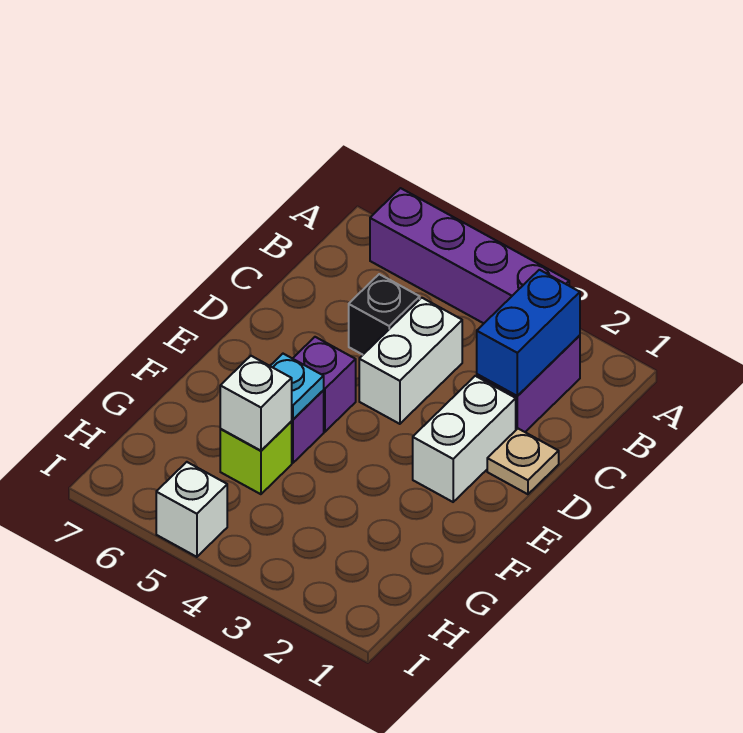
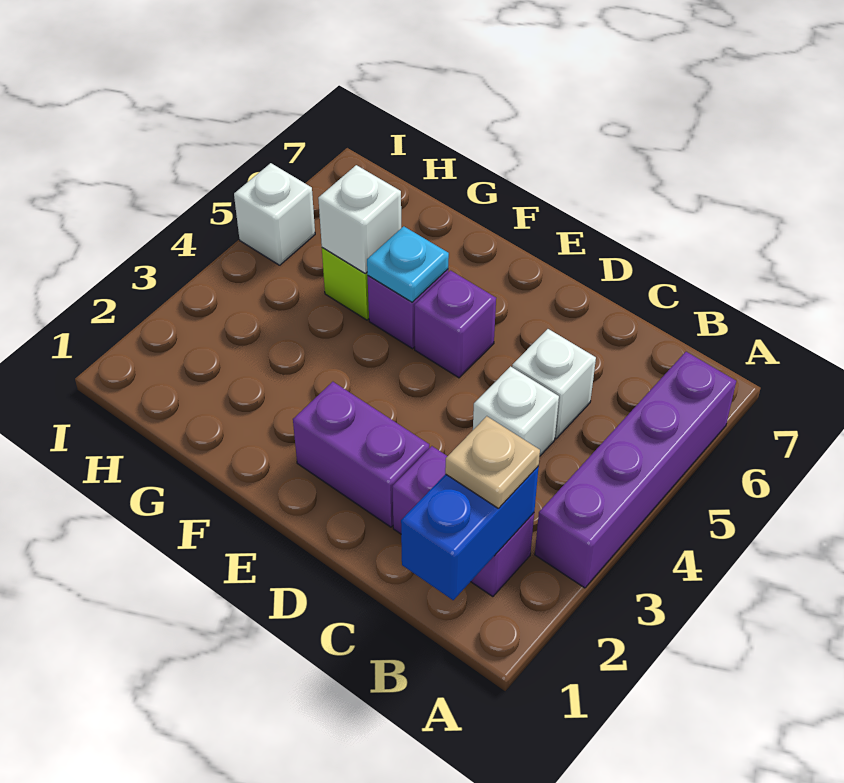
blue brick B2:C2 level 2 -> blue brick B1:B2 level 2
white brick C4:D4 level 1 -> white brick C4 level 1
black brick C5 level 1 -> white brick C5 level 1
tan plate D1 level 1 -> tan plate B2 level 3
white brick D2:E2 level 1 -> purple brick D2:E2 level 1

